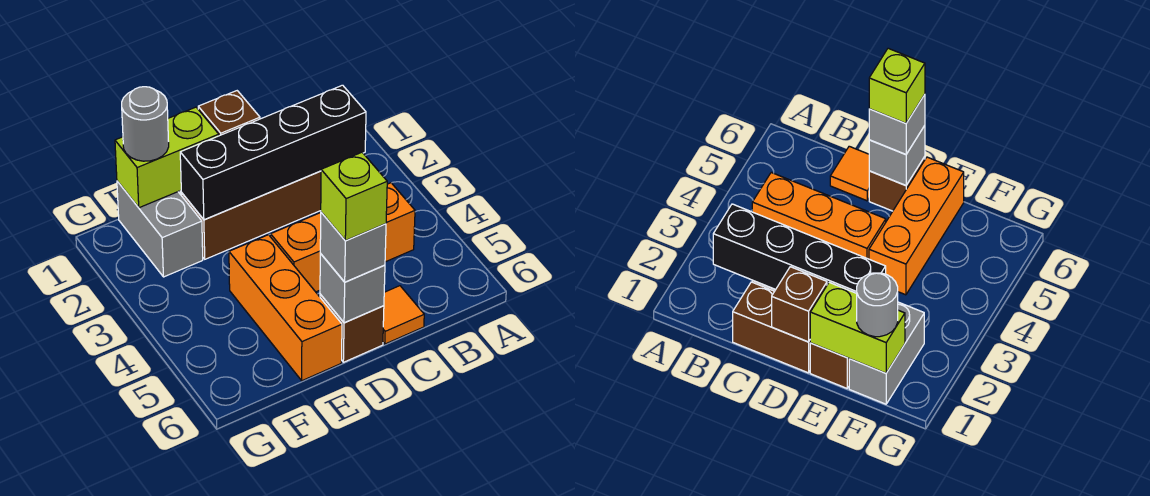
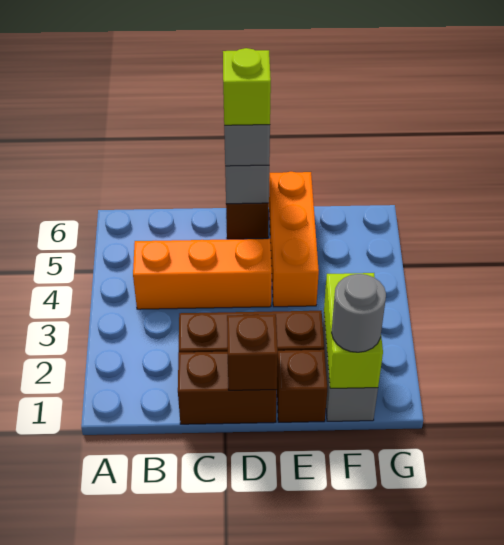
black brick B2:E2 level 2 -> none
orange tile C6 level 1 -> none
lime brick E1:F1 level 2 -> lime brick F1:F2 level 2

